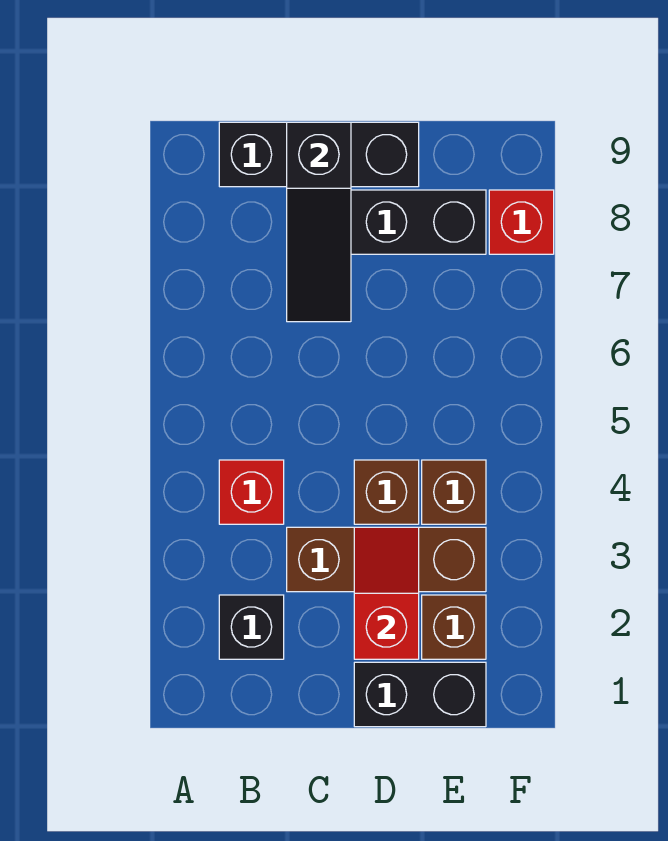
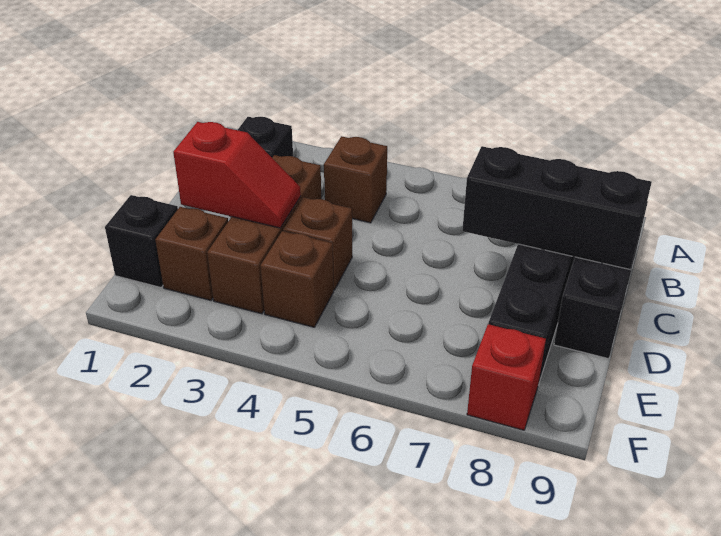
red brick B4 level 1 -> brown brick B4 level 1
black slope C7:C9 level 2 top 9 -> black brick C7:C9 level 2
black brick D1:E1 level 1 -> black brick E1 level 1

